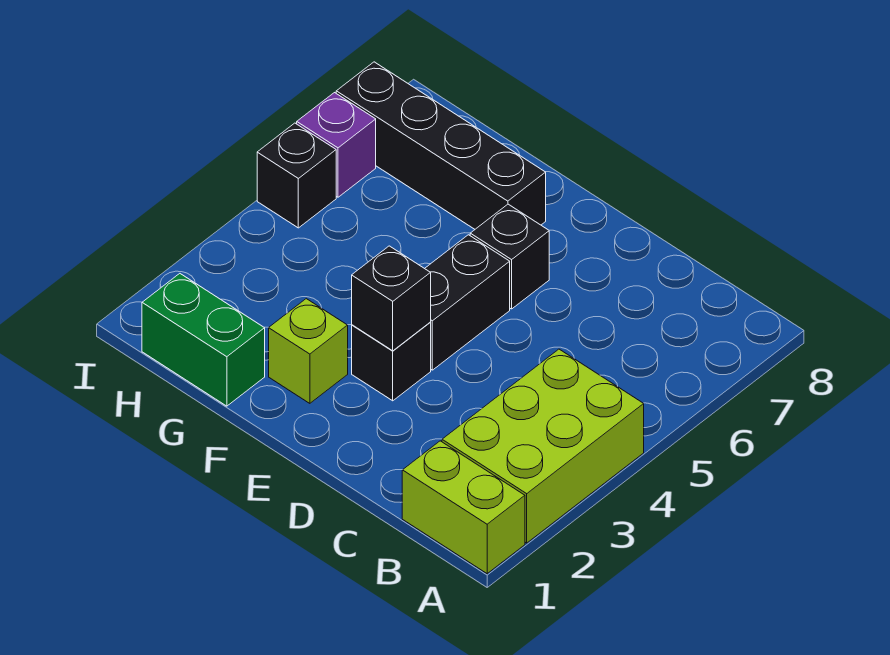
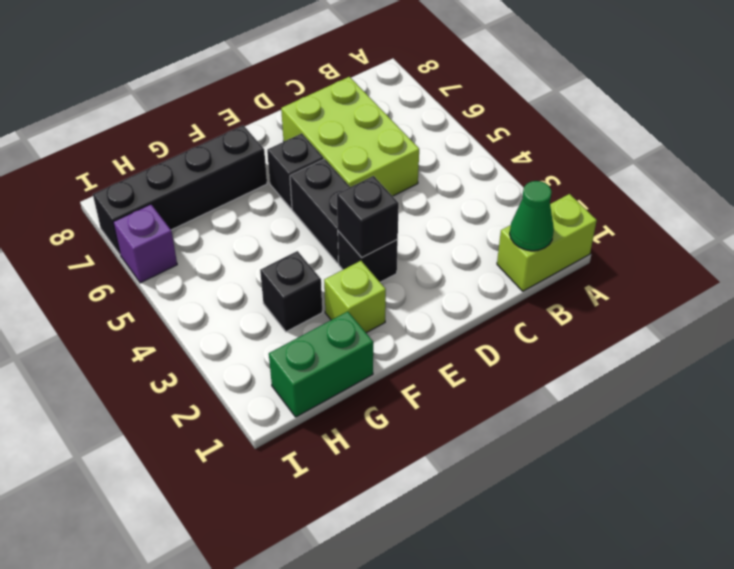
lime brick A2:B4 level 1 -> lime brick C5:D7 level 1
none -> green cone B1 level 2
black brick I5 level 1 -> black brick G3 level 1

